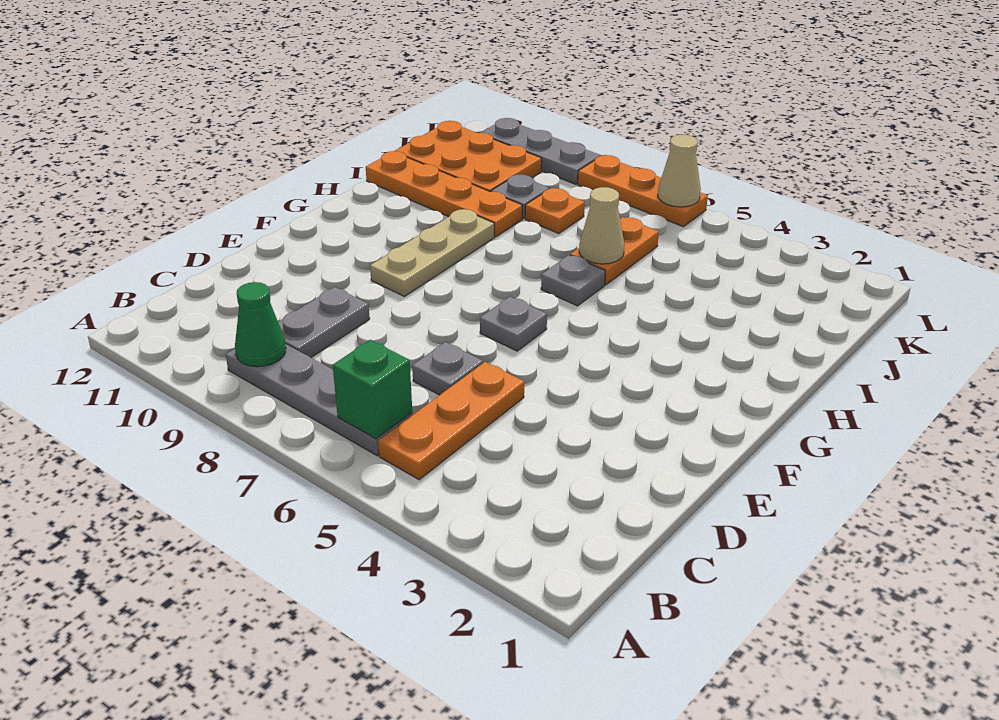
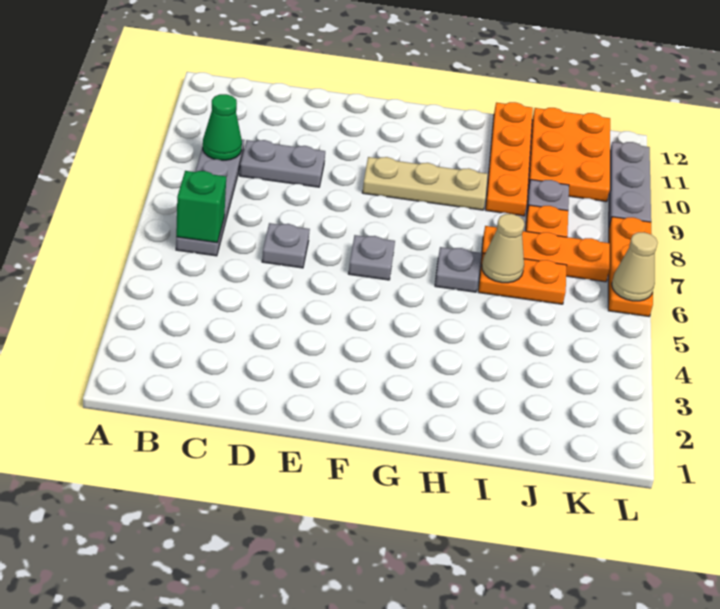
orange plate B5:D5 level 1 -> orange plate I7:K7 level 1

